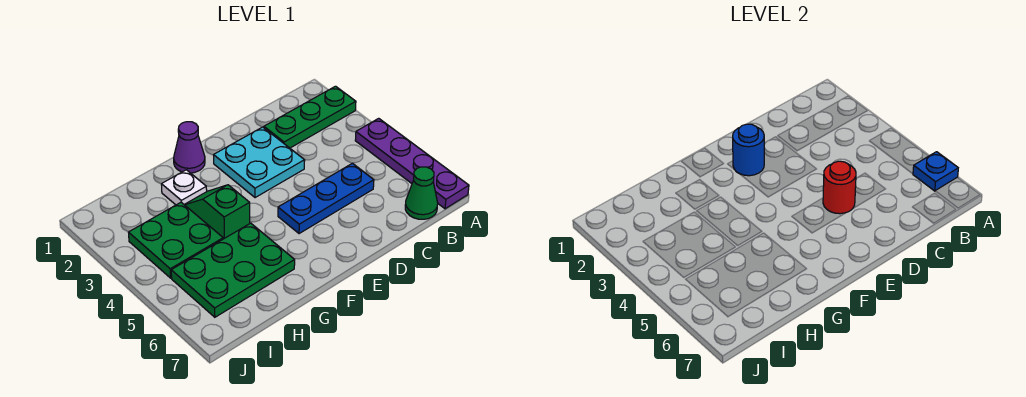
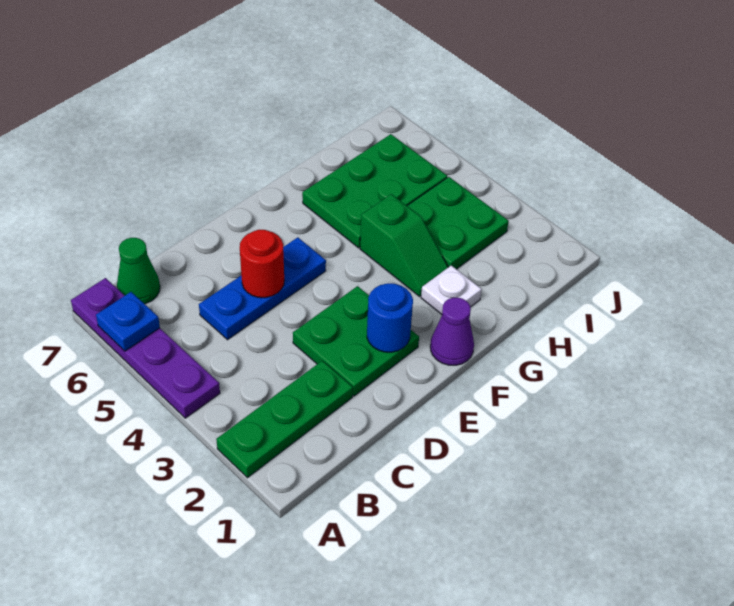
cyan plate D2:E3 level 1 -> green plate D2:E3 level 1

